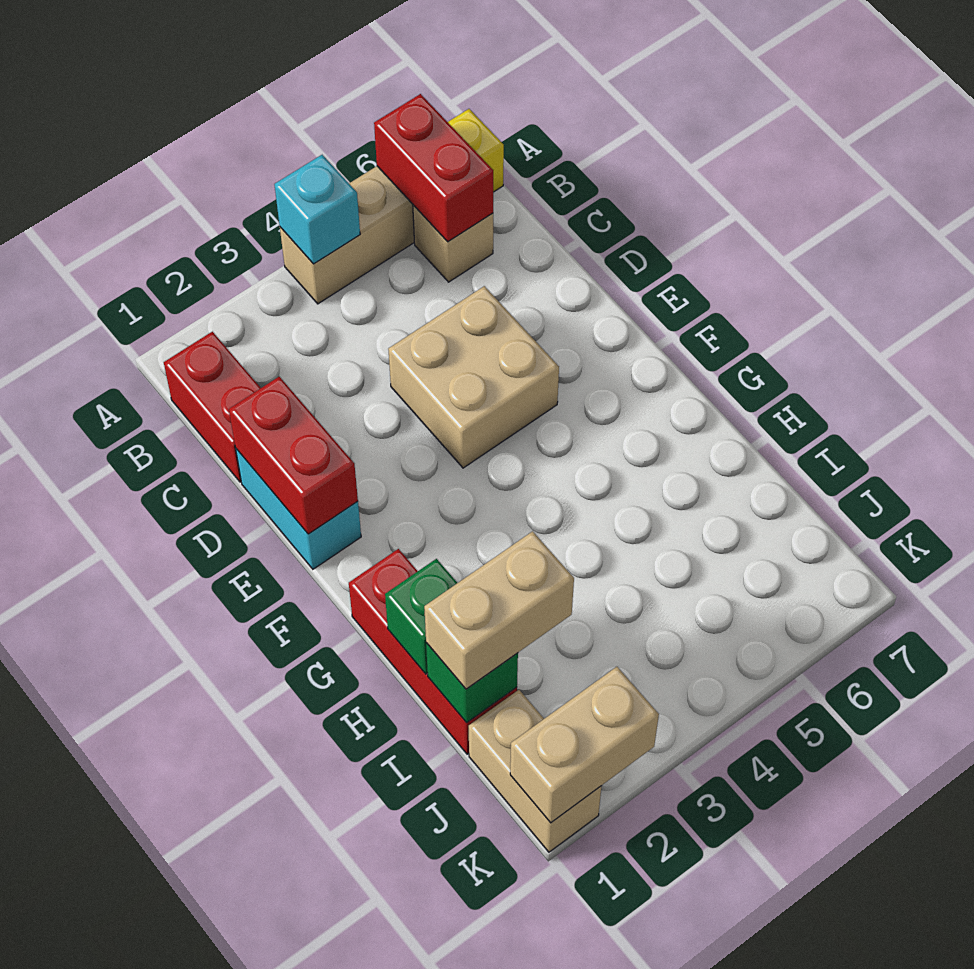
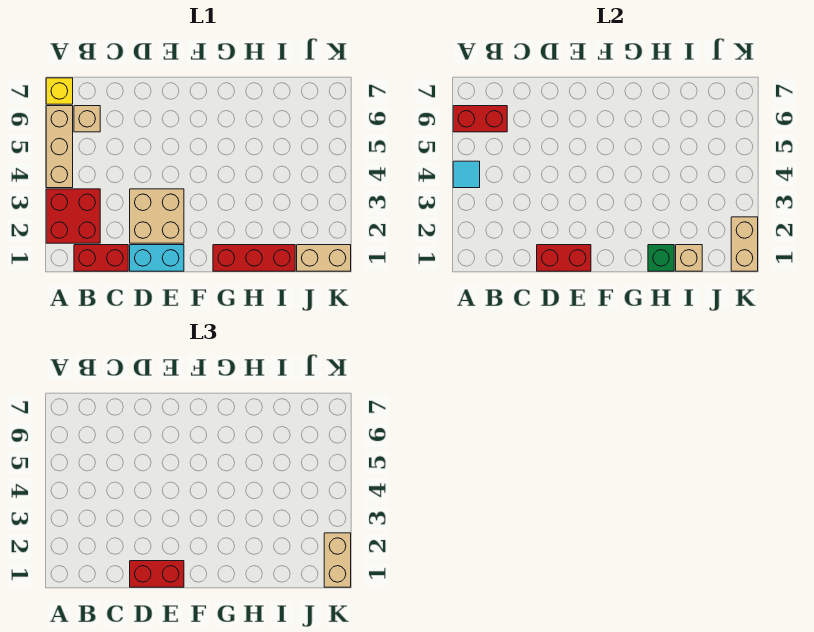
none -> red brick A2:B3 level 1
cyan brick A4 level 2 -> cyan tile A4 level 2
none -> red brick D1:E1 level 3
tan brick D4:E5 level 1 -> tan brick D2:E3 level 1
green brick I1 level 2 -> tan brick I1 level 2
tan brick I1:I2 level 3 -> tan brick K1:K2 level 3

